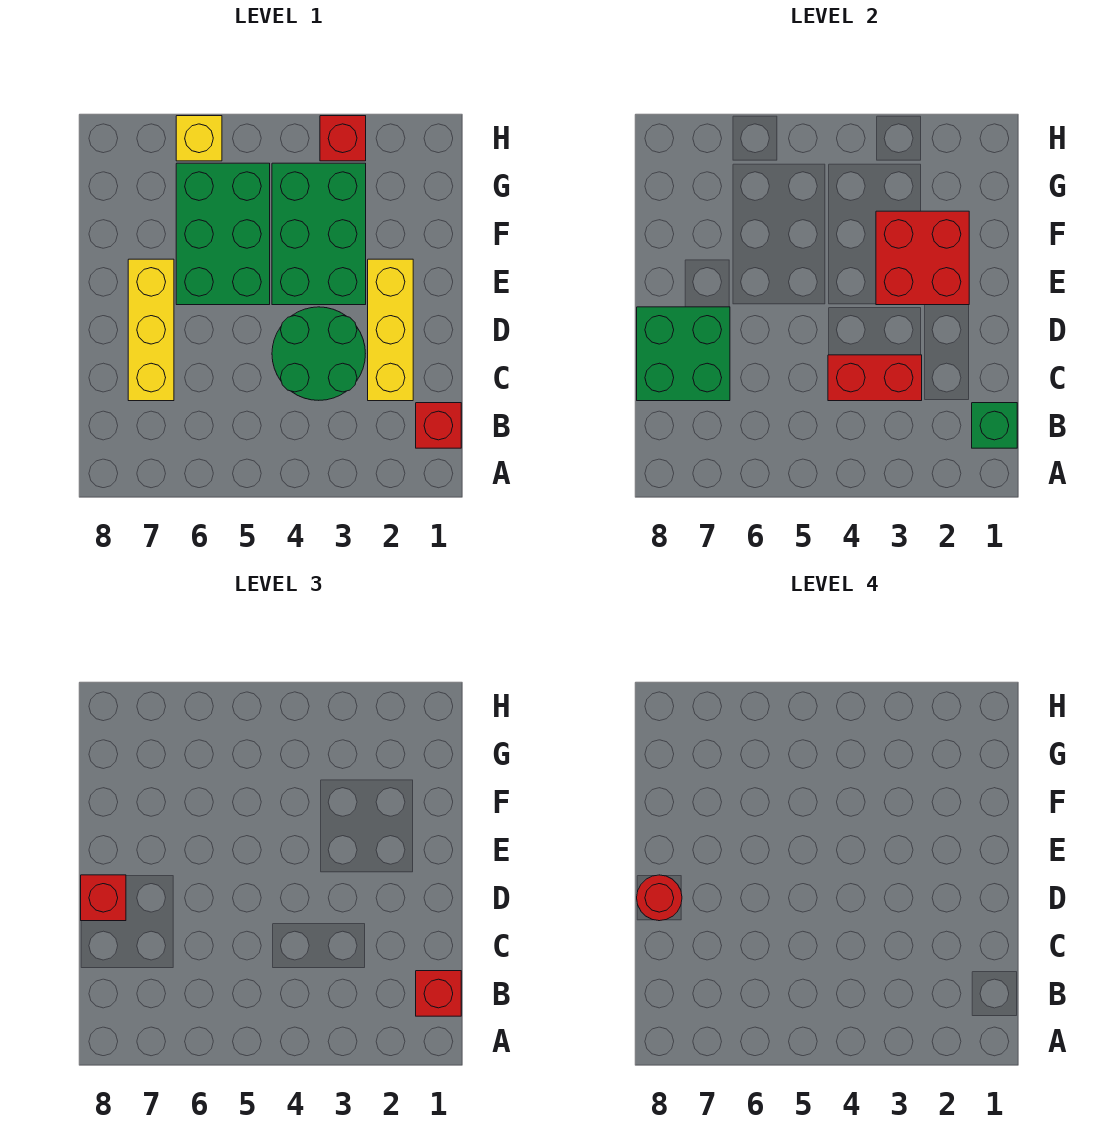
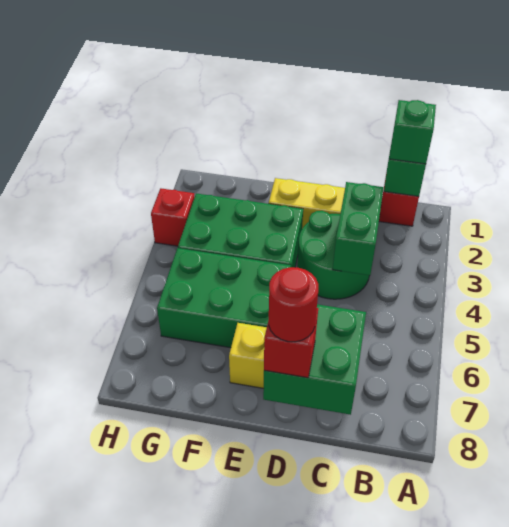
red brick B1 level 3 -> green brick B1 level 3
red brick C3:C4 level 2 -> green brick C3:C4 level 2
red brick E2:F3 level 2 -> none
yellow brick H6 level 1 -> none

